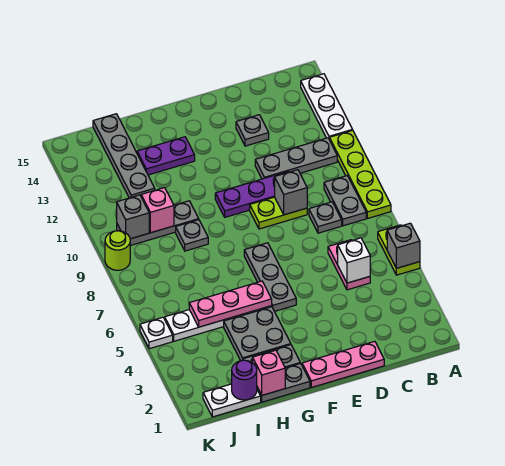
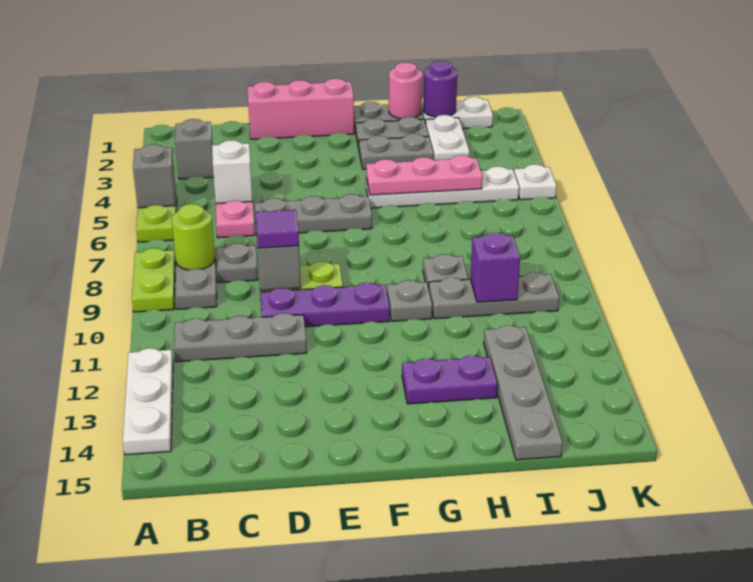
lime plate A8:A11 level 1 -> lime plate A8:A9 level 1
pink plate D1:F1 level 1 -> pink brick D1:F1 level 1
none -> purple tile D9 level 3
grey plate D13 level 1 -> grey plate G10 level 1
grey plate F5:F7 level 1 -> grey plate D6:F6 level 1
grey plate G3:H4 level 1 -> grey plate G3:H3 level 1
pink brick H1 level 2 -> pink round brick H1 level 2
none -> white plate I2:I3 level 1
pink brick I10 level 2 -> purple brick I10 level 2
grey brick J10 level 2 -> grey brick B3 level 1
lime round brick K9 level 1 -> lime round brick B8 level 2

